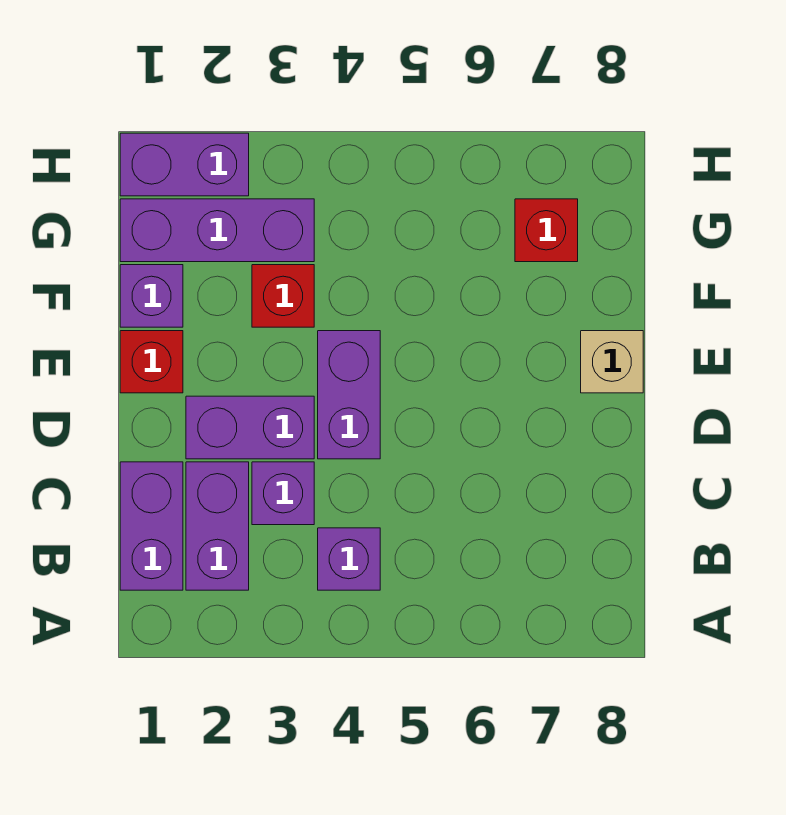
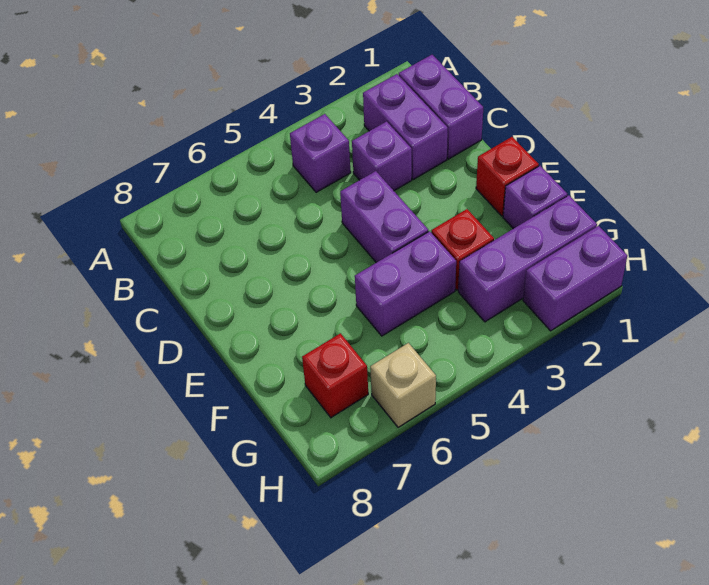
purple brick D2:D3 level 1 -> purple brick F4:F5 level 1
tan brick E8 level 1 -> tan brick H6 level 1

